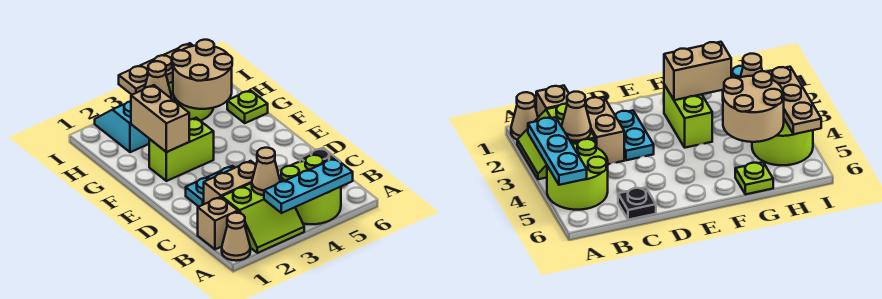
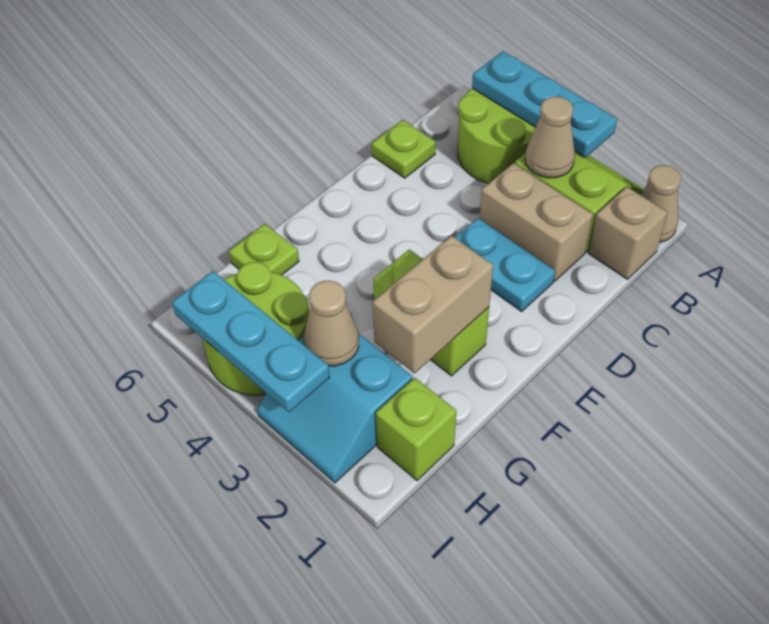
black plate C6 level 1 -> lime plate C6 level 1
tan round brick G4:H5 level 2 -> none
none -> lime brick H1 level 1
tan plate I3:I5 level 2 -> cyan plate I3:I5 level 2

